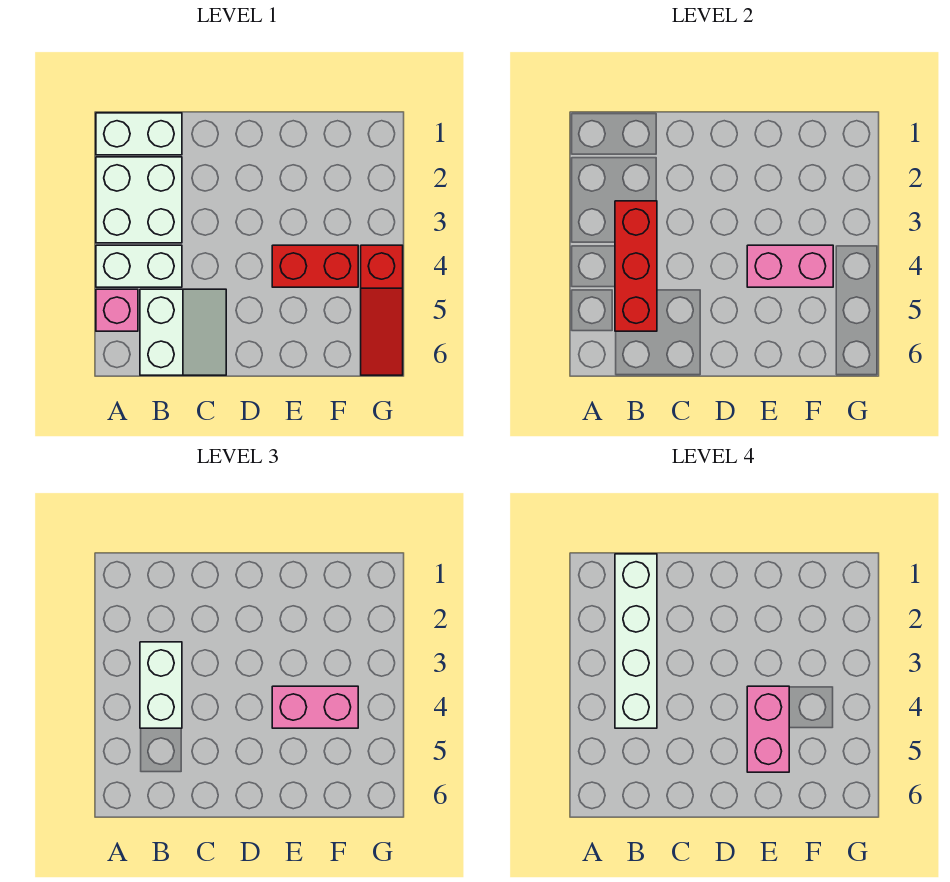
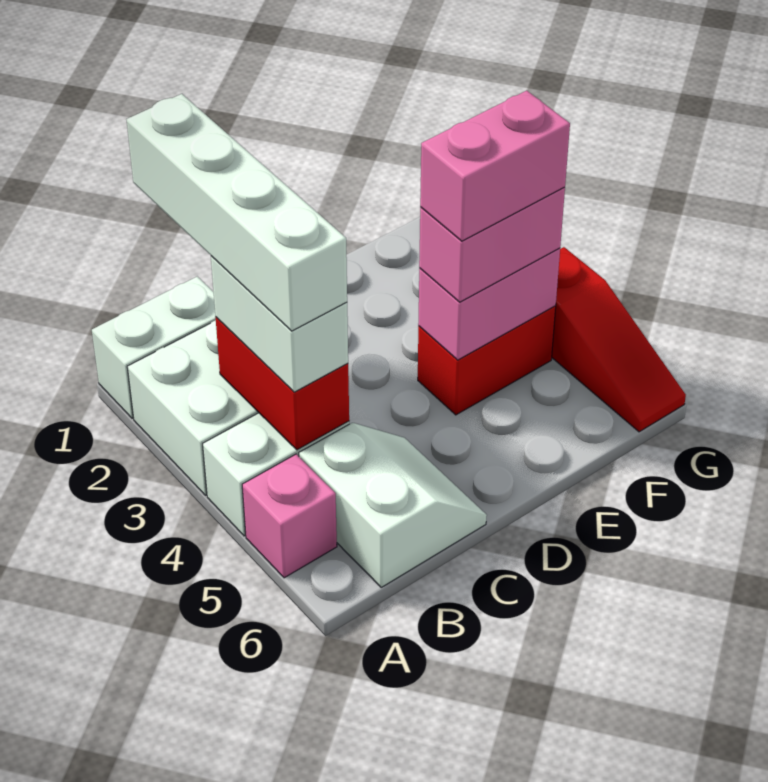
red brick B3:B5 level 2 -> red brick B3:B4 level 2
pink brick E4:E5 level 4 -> pink brick E4:F4 level 4

